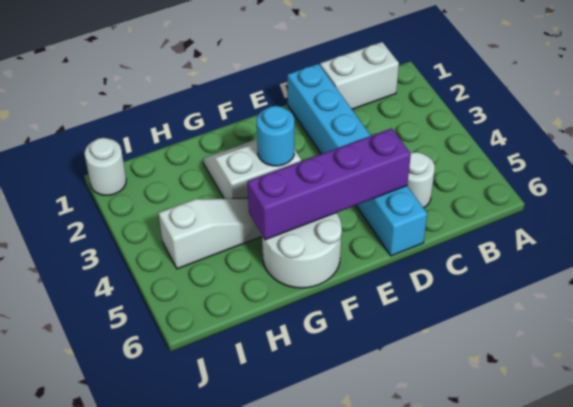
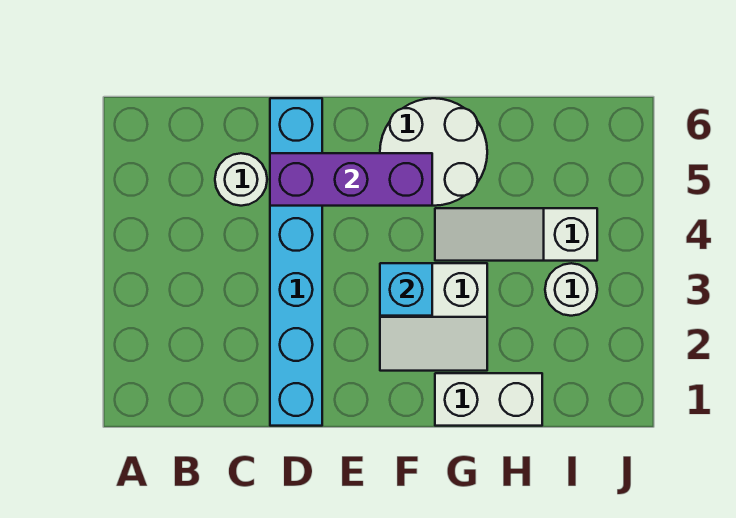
white brick B1:C1 level 1 -> white brick G1:H1 level 1
purple brick D5:G5 level 2 -> purple brick D5:F5 level 2
cyan round brick F3 level 2 -> cyan brick F3 level 2
white round brick J1 level 1 -> white round brick I3 level 1

